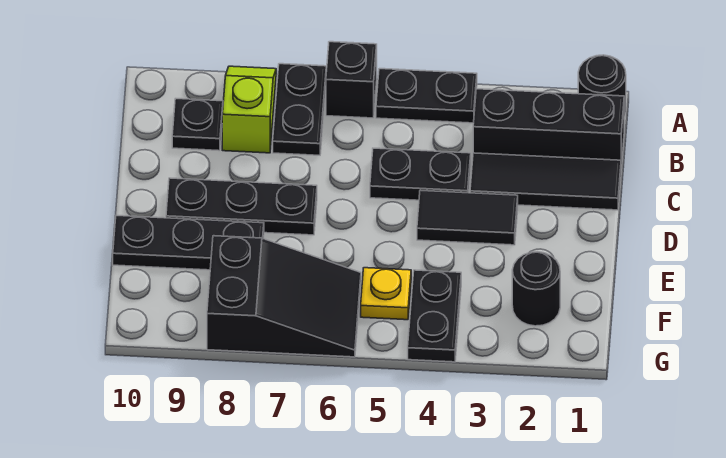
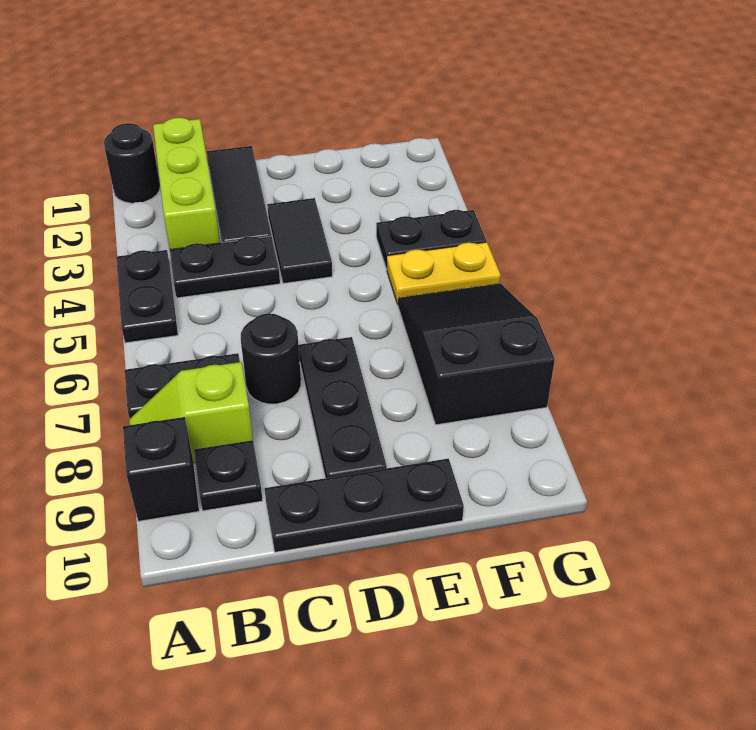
black brick A6 level 1 -> black brick A9 level 1
black brick B1:B3 level 1 -> lime brick B1:B3 level 1
black plate C4:C5 level 1 -> black plate B4:C4 level 1
black plate E8:E10 level 1 -> black plate C10:E10 level 1
black round brick F2 level 1 -> black round brick C7 level 1
yellow plate F5 level 1 -> yellow plate F5:G5 level 1

